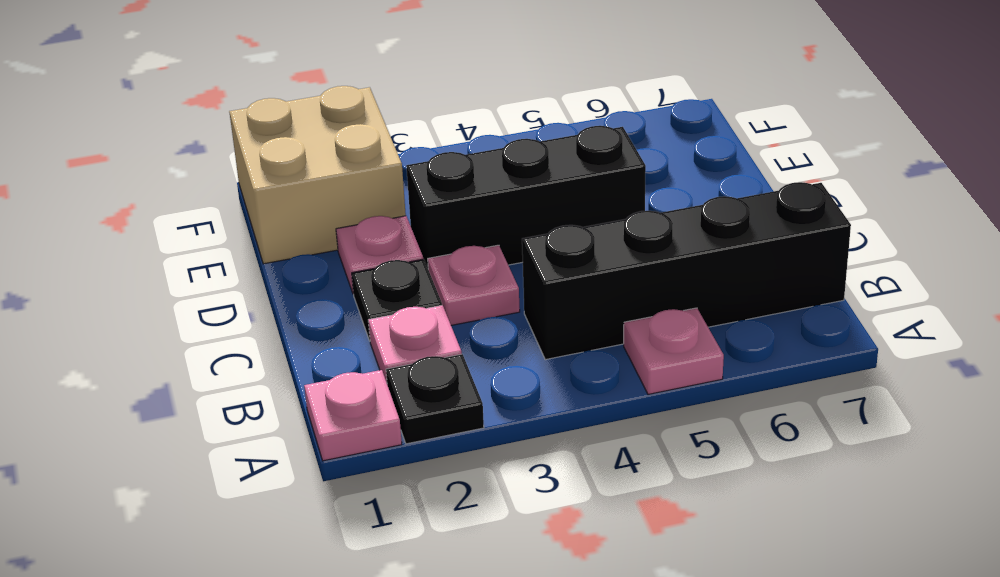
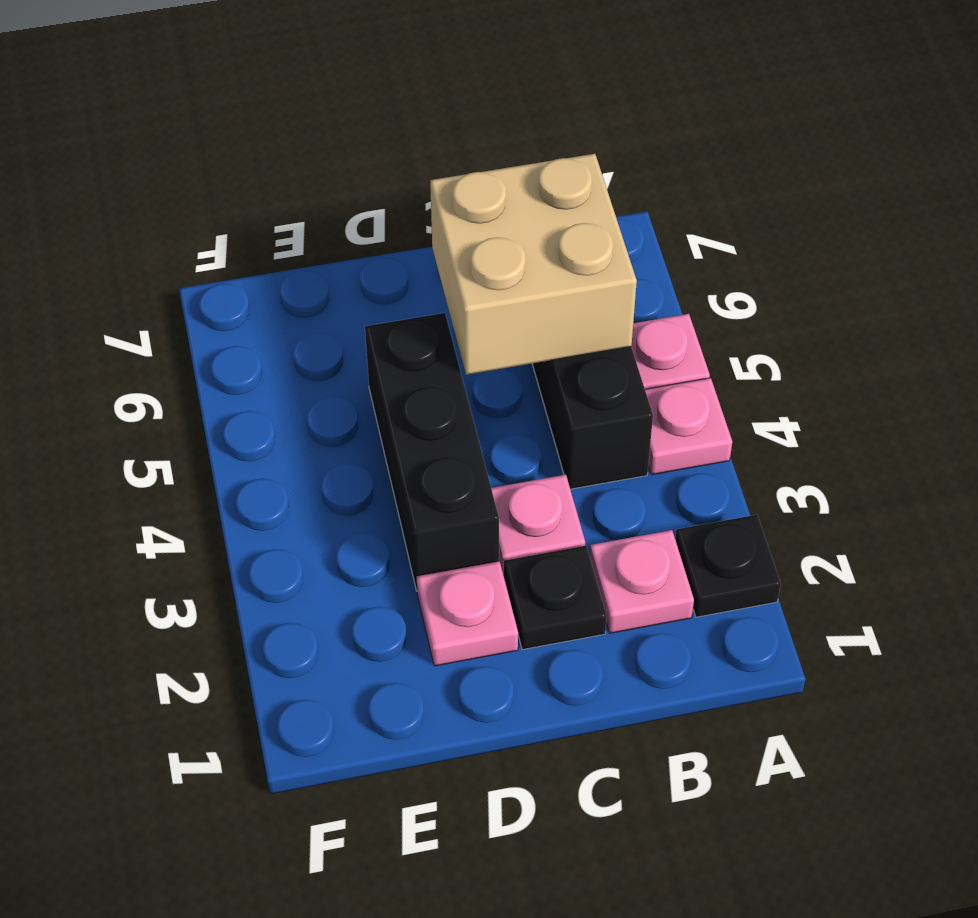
pink plate A1 level 1 -> pink plate A4 level 1
tan brick E1:F2 level 1 -> tan brick B5:C6 level 2

